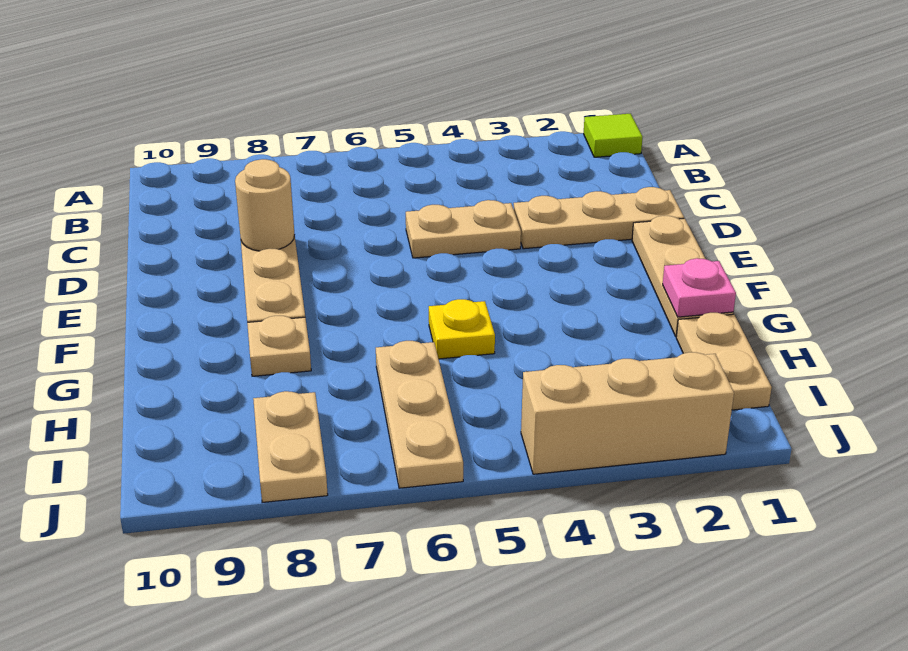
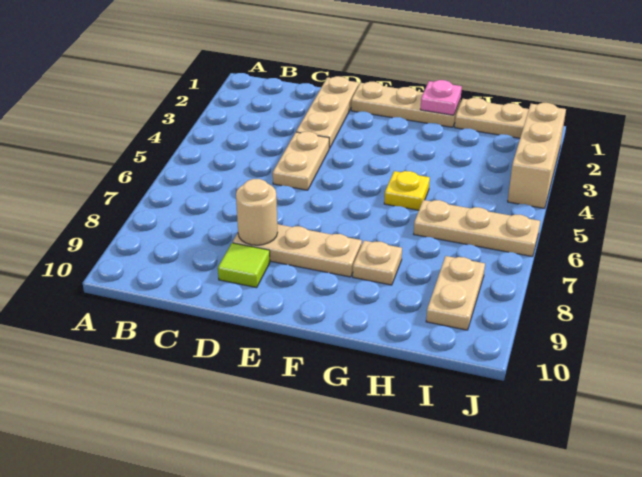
lime tile A1 level 1 -> lime tile D9 level 1
tan plate I8:J8 level 1 -> tan plate I8:I9 level 1

